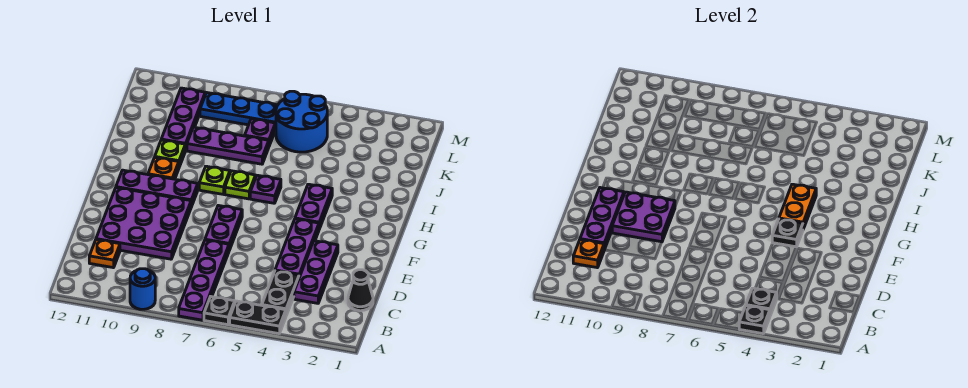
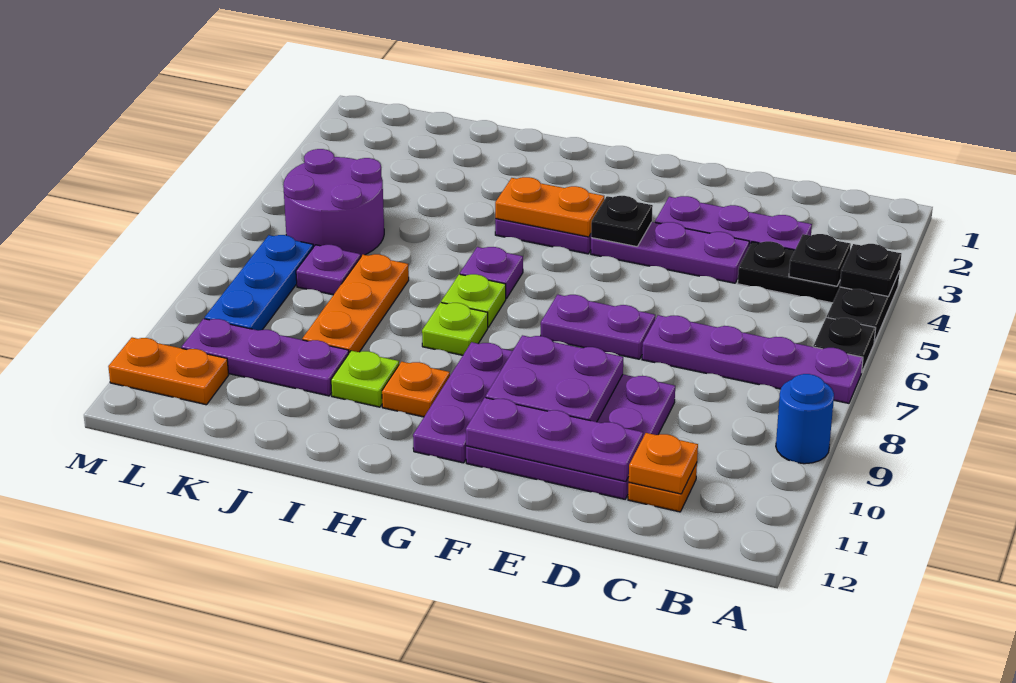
black cone C1 level 1 -> none
purple plate J7:J9 level 1 -> orange plate J7:J9 level 1
blue round brick K5:L6 level 1 -> purple round brick K5:L6 level 1
none -> orange plate L11:M11 level 1

